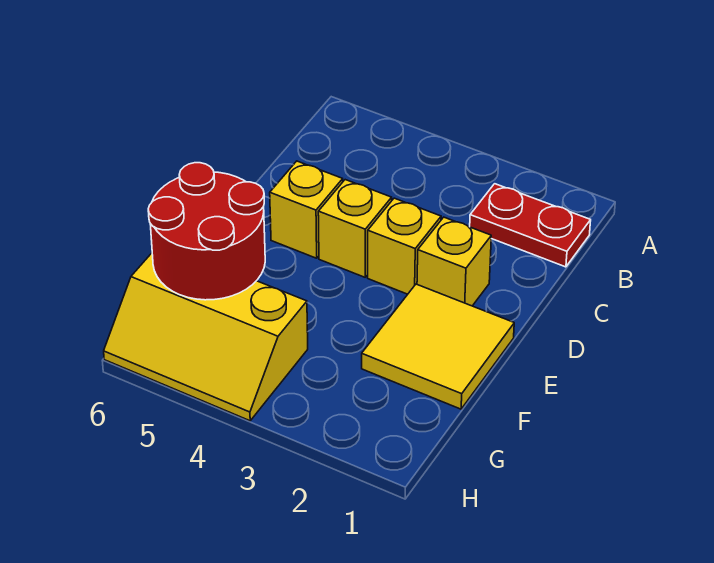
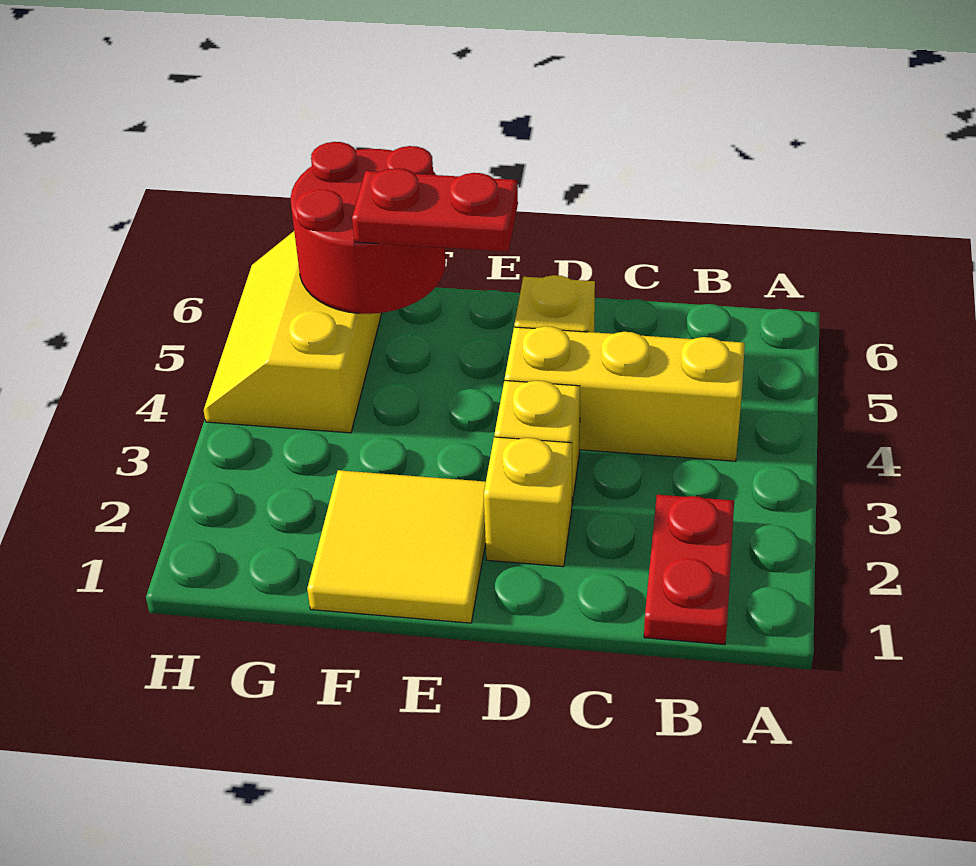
yellow brick D4 level 1 -> yellow brick B4:D4 level 1
none -> red plate E5:F5 level 3

